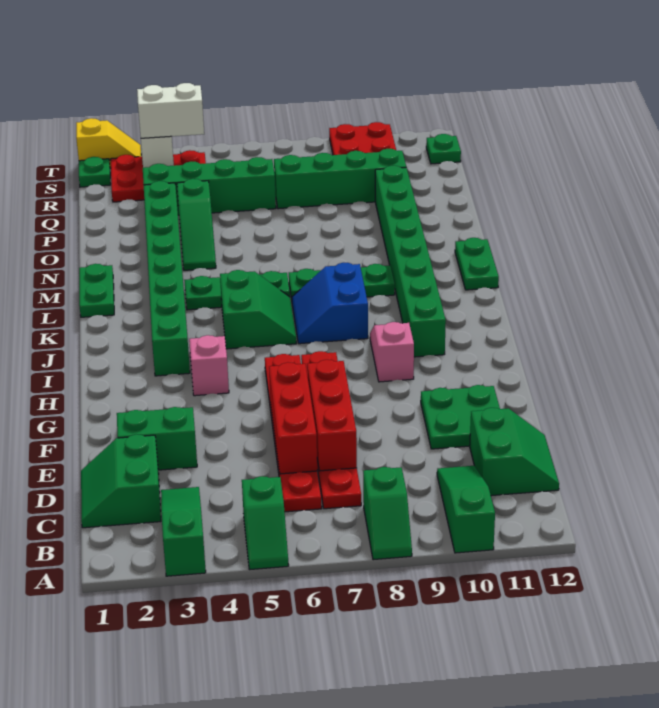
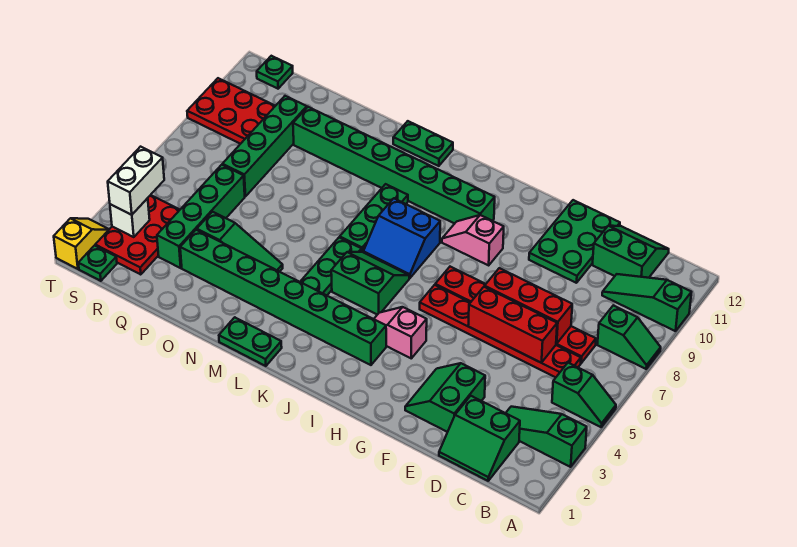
green plate E10:F11 level 1 -> green plate E10:F12 level 1

